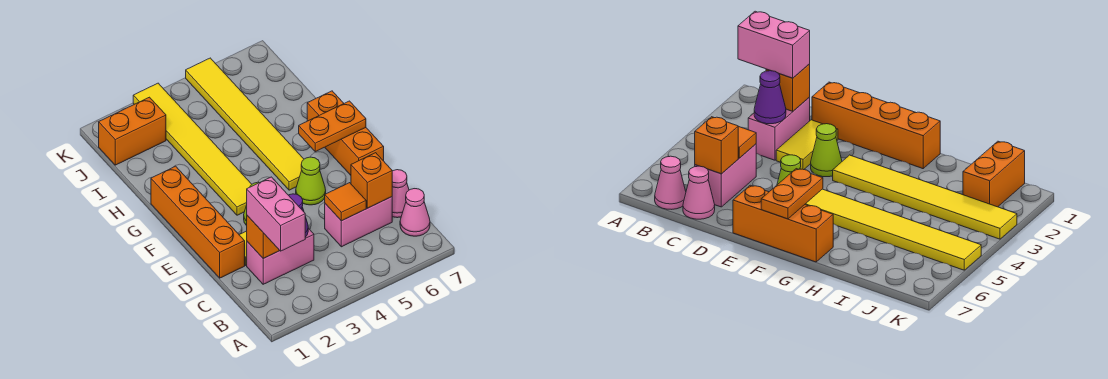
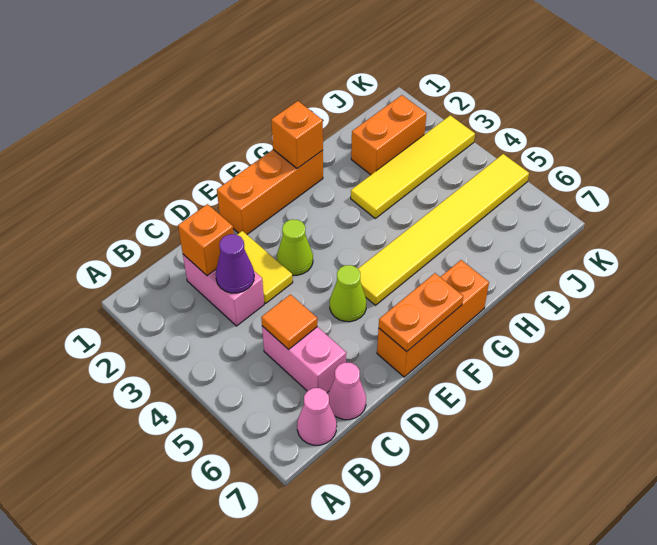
pink brick B2:C2 level 3 -> none
orange brick C6 level 2 -> orange brick G1 level 2
orange brick D1:G1 level 1 -> orange brick E1:G1 level 1
yellow tile F3:K3 level 1 -> yellow tile H3:K3 level 1
orange plate F6:F7 level 2 -> orange plate E7:F7 level 2
orange brick J1:J2 level 1 -> orange brick I2:J2 level 1

